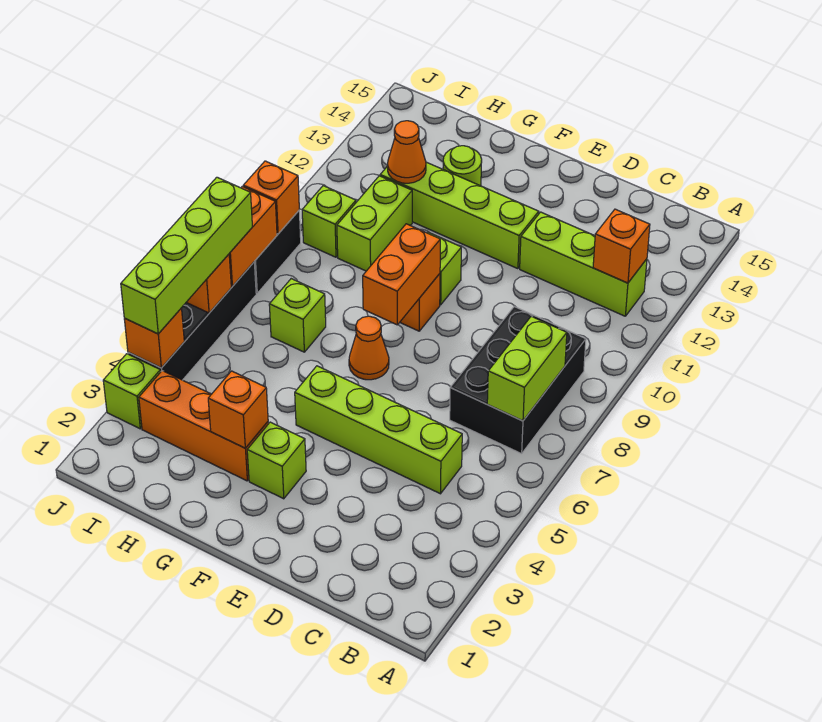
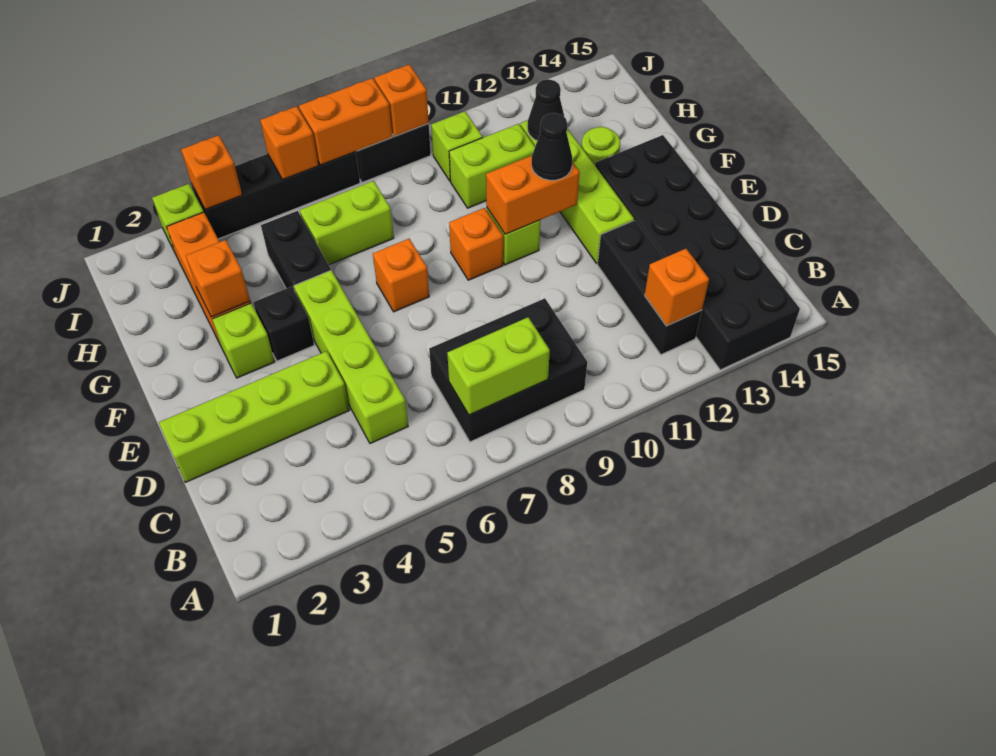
none -> black brick A13:F14 level 1
lime brick B12:D12 level 1 -> black brick B12:D12 level 1
none -> black brick F4 level 1
orange cone F7 level 1 -> orange brick F7 level 1
orange brick F8:F9 level 2 -> orange brick F10:F11 level 2
none -> black cone F11 level 3
none -> black brick G5:H5 level 1
lime brick H7 level 1 -> lime brick H6:H7 level 1
orange cone H12 level 2 -> black cone H12 level 2
lime brick J4:J7 level 3 -> lime brick D1:D4 level 1

